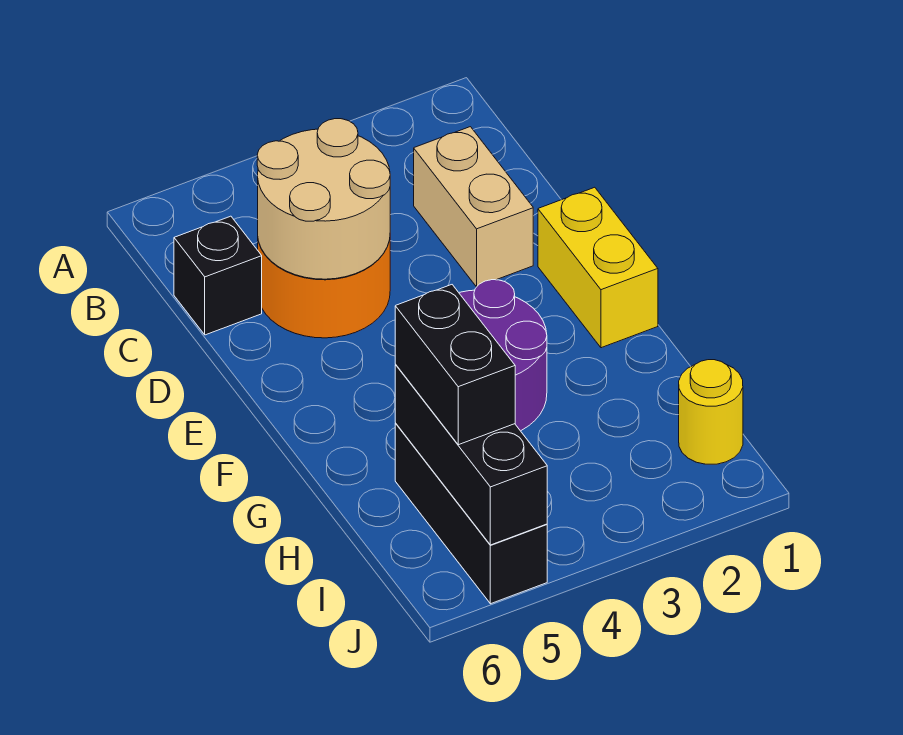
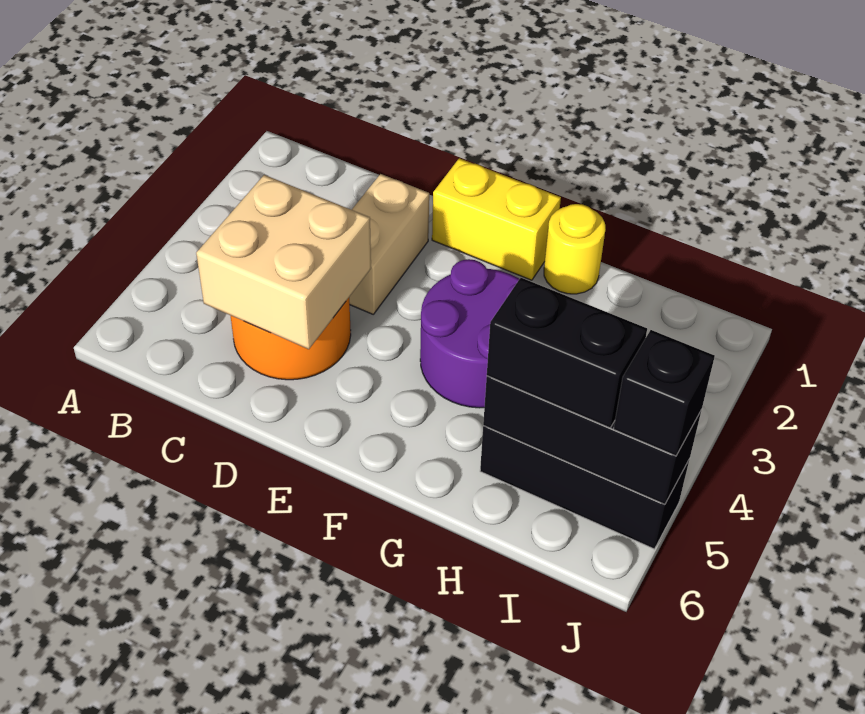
tan brick C2:D2 level 1 -> tan brick D2:D3 level 1
tan round brick C4:D5 level 2 -> tan brick C4:D5 level 2
black brick C6 level 1 -> black brick J5 level 3
yellow round brick I1 level 1 -> yellow round brick G1 level 1

